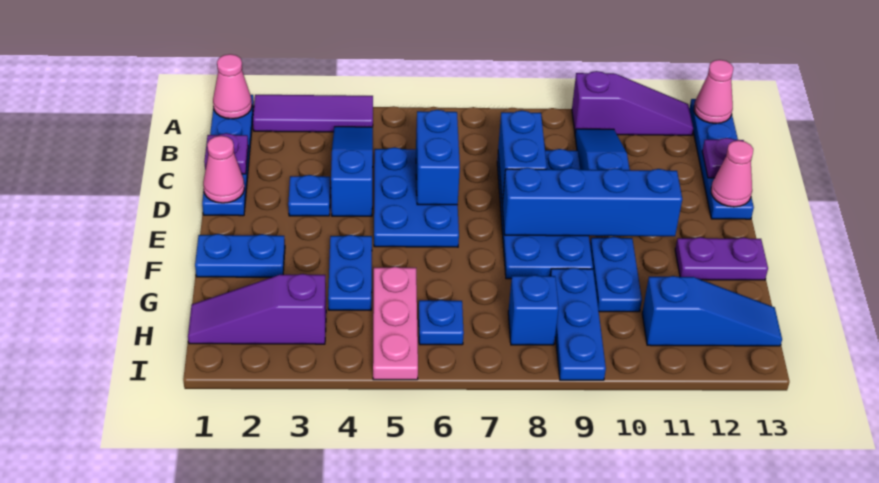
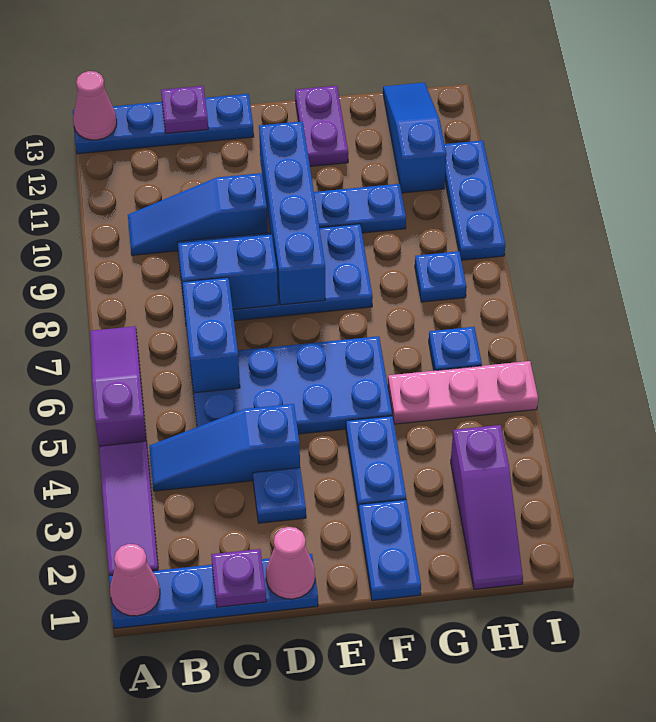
purple slope A10:A12 level 1 top 10 -> purple slope A5:A7 level 1 top 5
blue plate C5:E6 level 1 -> blue plate C5:F6 level 1
blue brick C6:D6 level 2 -> blue brick C6:C7 level 2
pink cone D13 level 2 -> none
blue plate F4:G4 level 1 -> blue plate F3:F4 level 1
blue plate G9:I9 level 1 -> blue plate I9:I11 level 1
blue brick H8 level 1 -> blue plate H8 level 1

